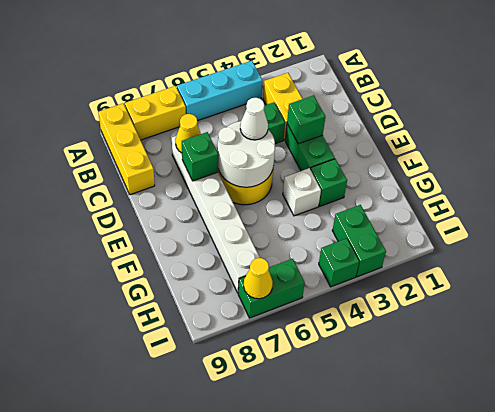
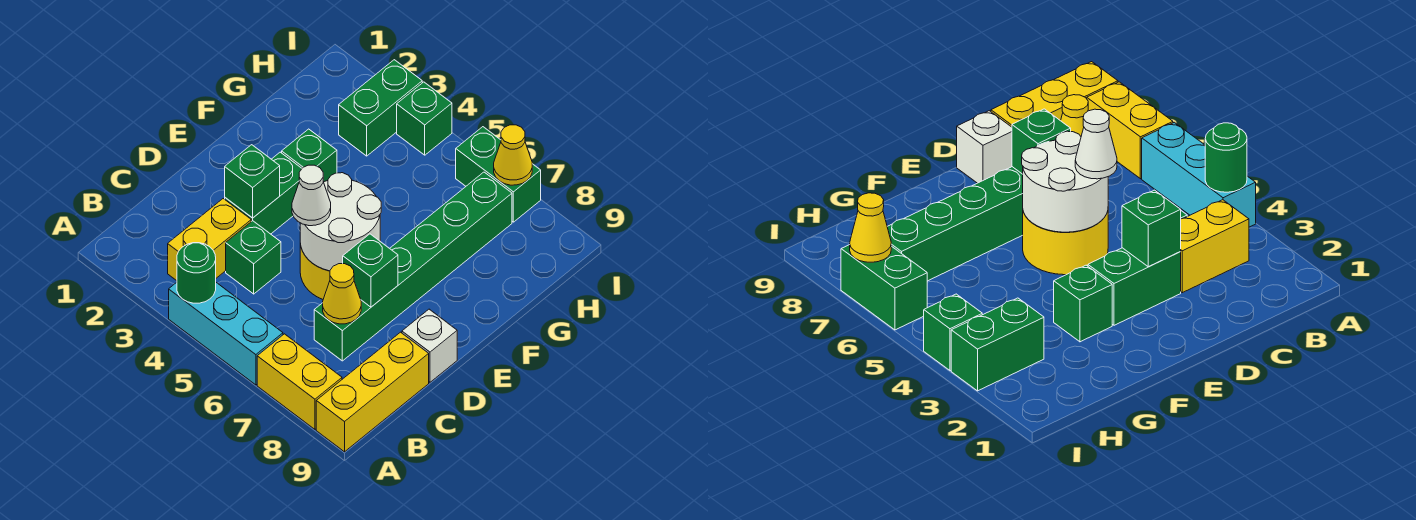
none -> green round brick A4 level 2
white brick C7:H7 level 1 -> green brick C7:H7 level 1
white brick F4 level 1 -> white brick D9 level 1

